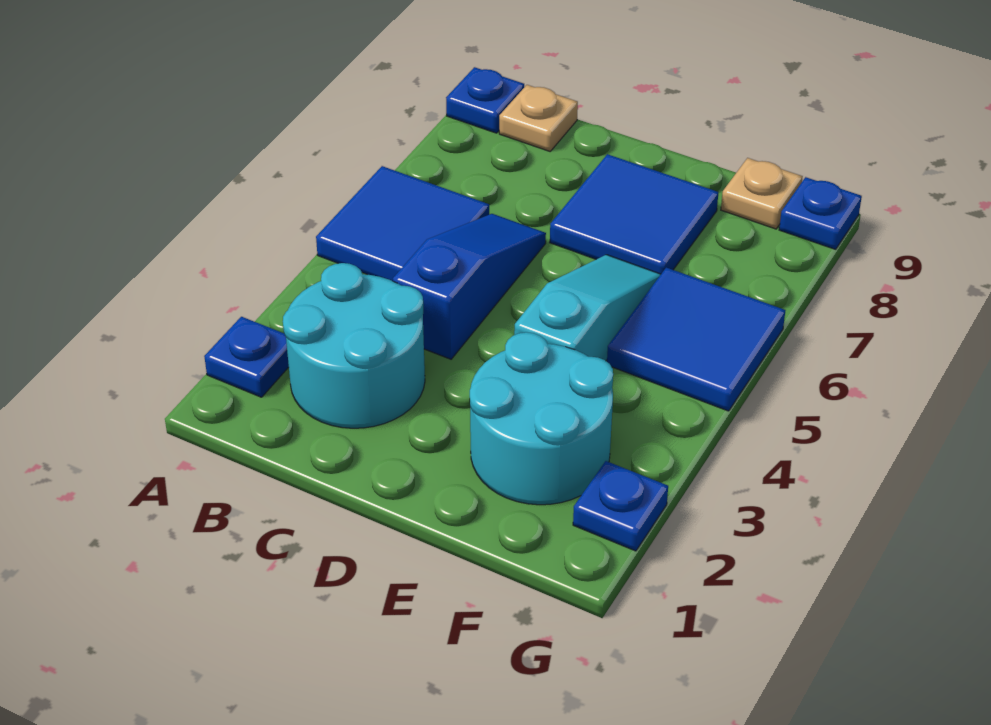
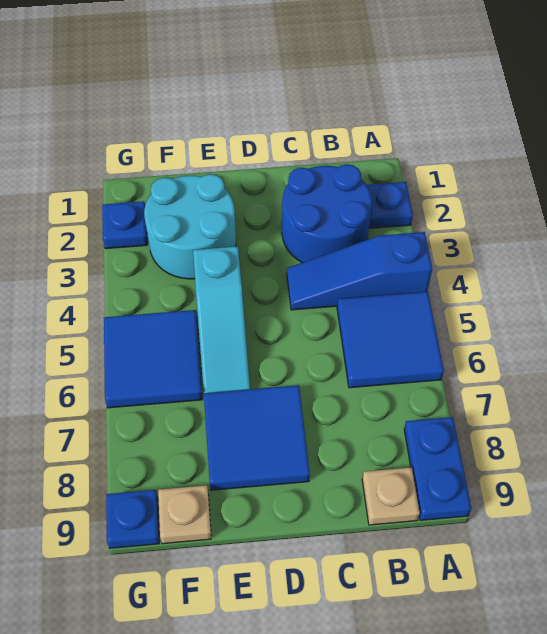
blue plate A9 level 1 -> blue plate A8:A9 level 1
cyan round brick B2:C3 level 1 -> blue round brick B2:C3 level 1
blue slope C4:C6 level 1 top 4 -> blue slope A4:C4 level 1 top A

